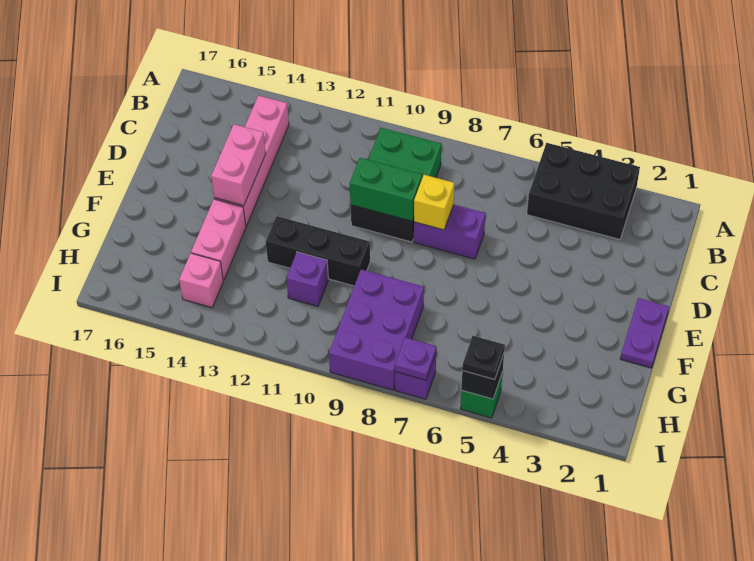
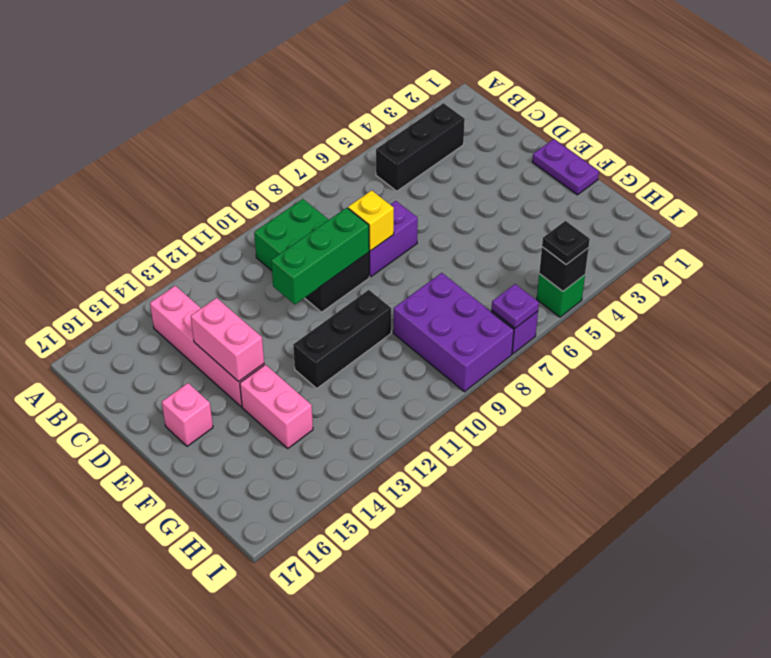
black brick A3:B5 level 1 -> black brick B3:B5 level 1
green brick D9:D10 level 2 -> green brick D9:D11 level 2
purple brick G11 level 1 -> none
pink brick H14 level 1 -> pink brick E16 level 1

